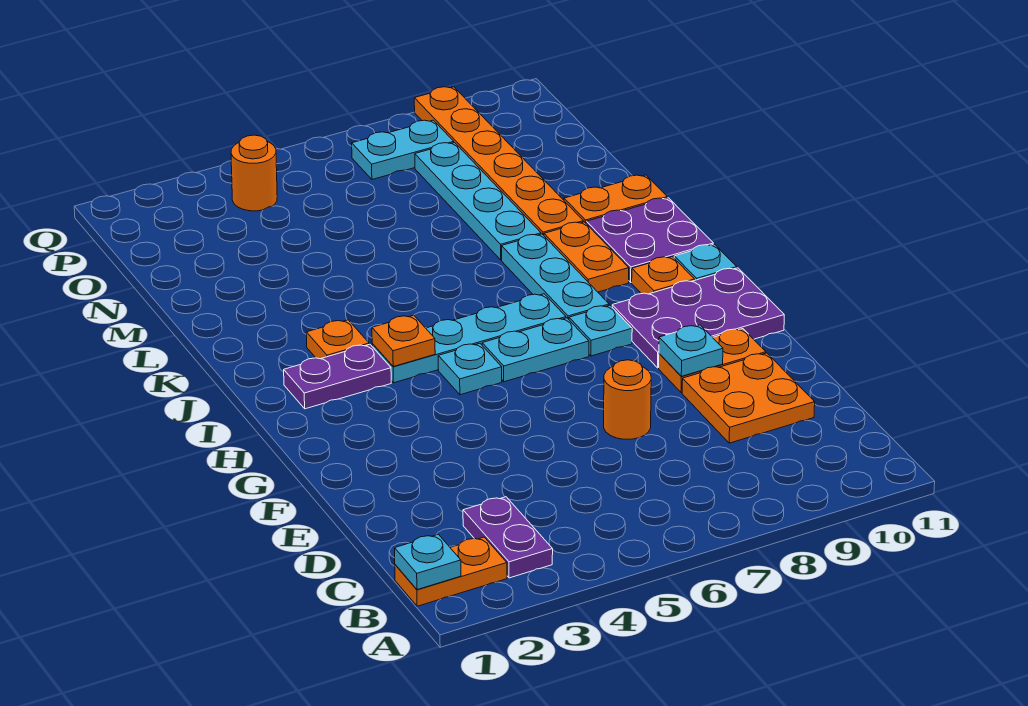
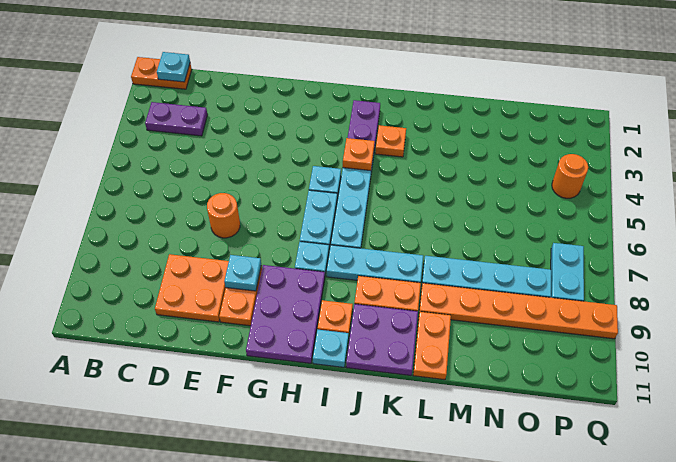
orange plate B1:B2 level 1 -> orange plate A1:B1 level 1

